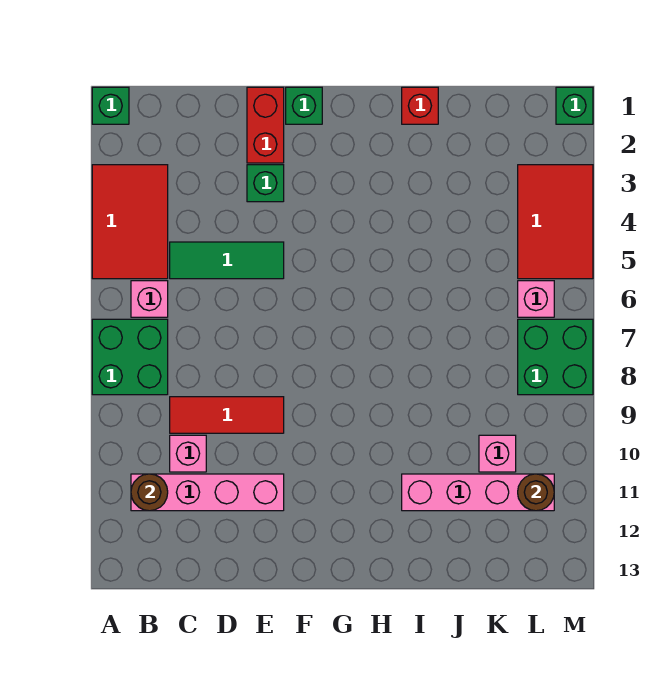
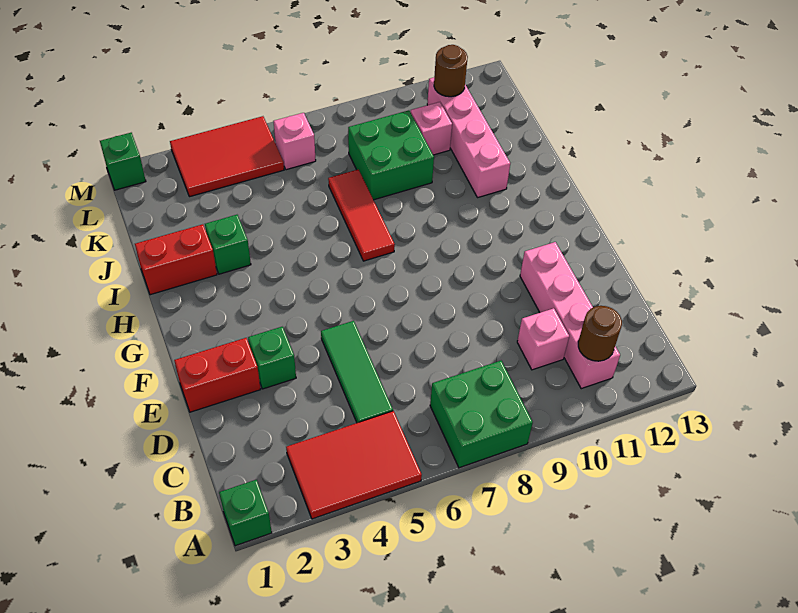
pink brick B6 level 1 -> none
red tile C9:E9 level 1 -> red tile H7:J7 level 1
green brick F1 level 1 -> green brick I3 level 1
red brick I1 level 1 -> red brick I1:I2 level 1
green brick L7:M8 level 1 -> green brick J8:K9 level 1

